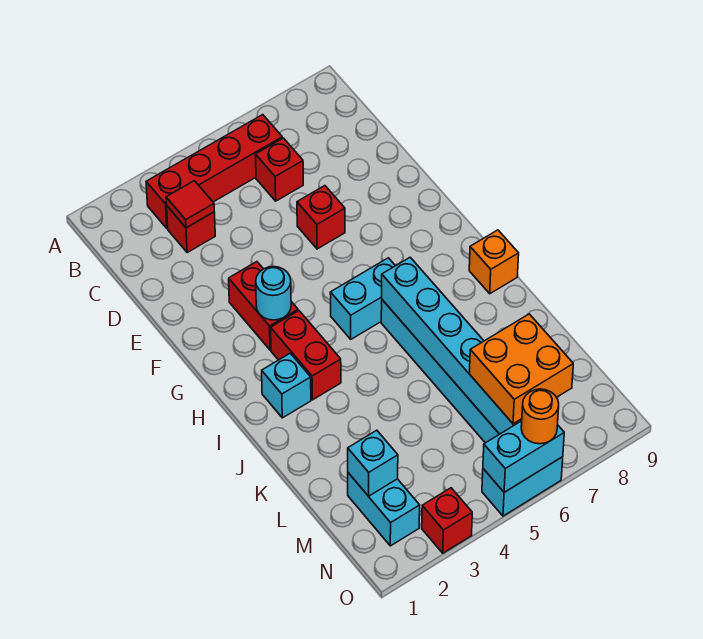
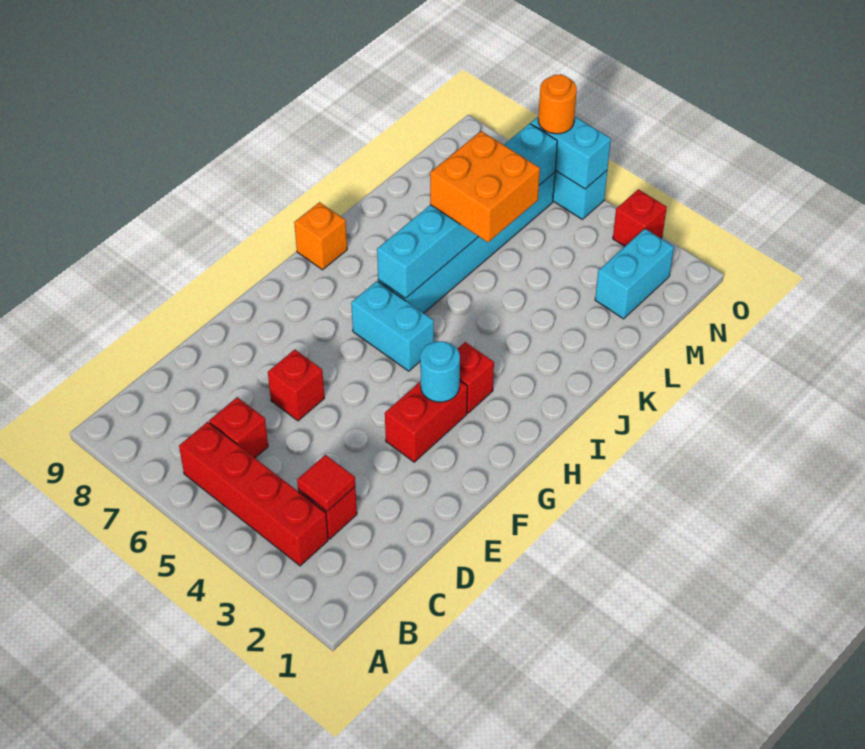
red brick H3:I3 level 1 -> red brick H3 level 1
cyan brick I2 level 1 -> none
cyan brick M2 level 2 -> none
orange brick M6:N7 level 3 -> orange brick K5:L6 level 3

